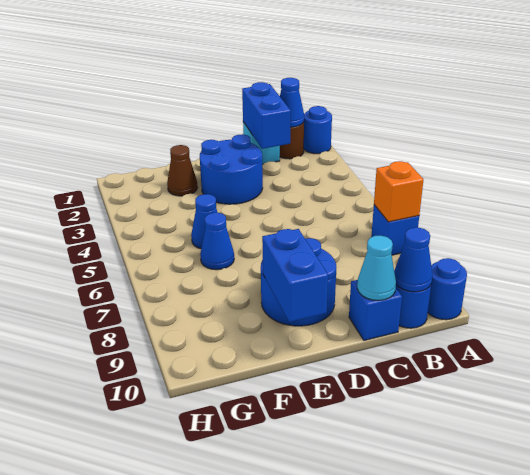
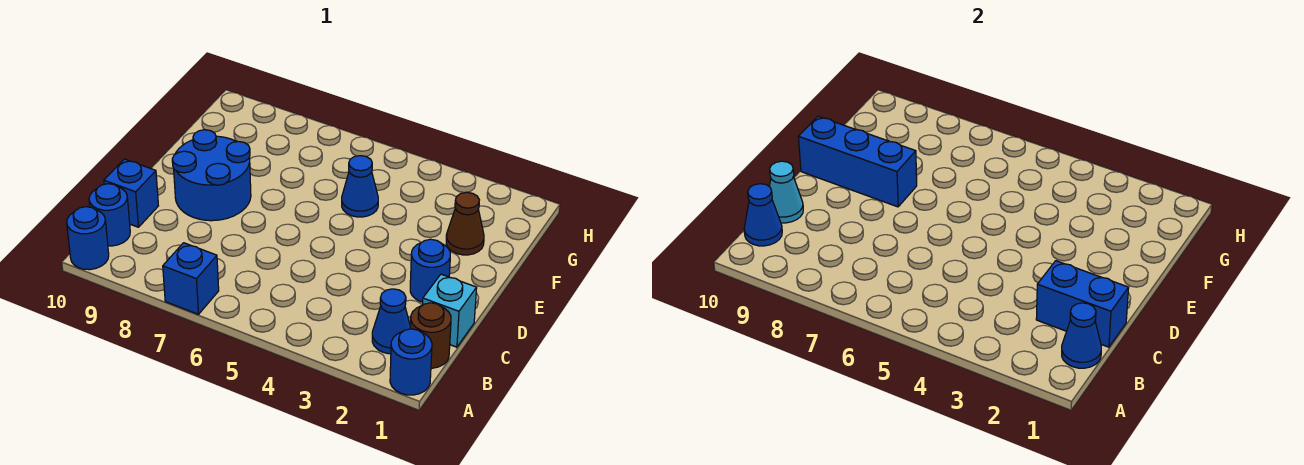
orange brick A7 level 2 -> none
blue round brick D2:E3 level 1 -> blue round brick D2 level 1
blue brick E9:E10 level 2 -> blue brick E8:E10 level 2
blue cone F6 level 1 -> blue cone B2 level 1

